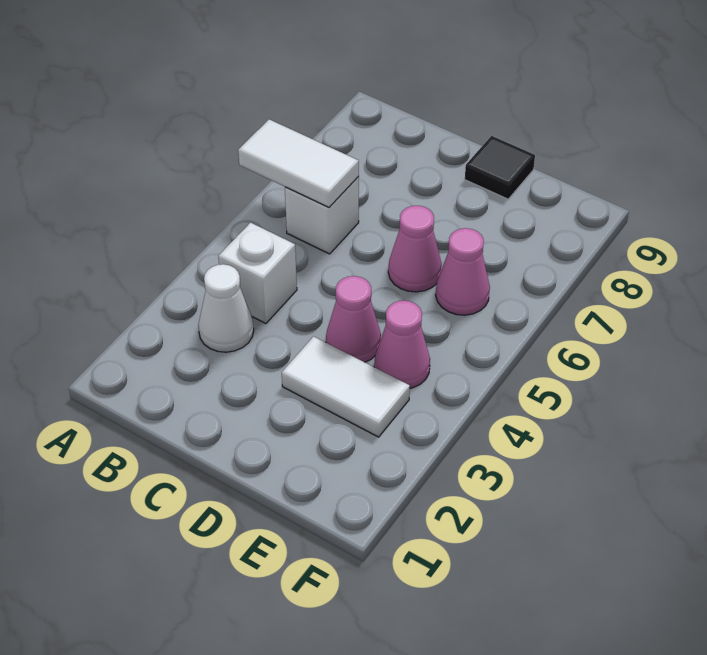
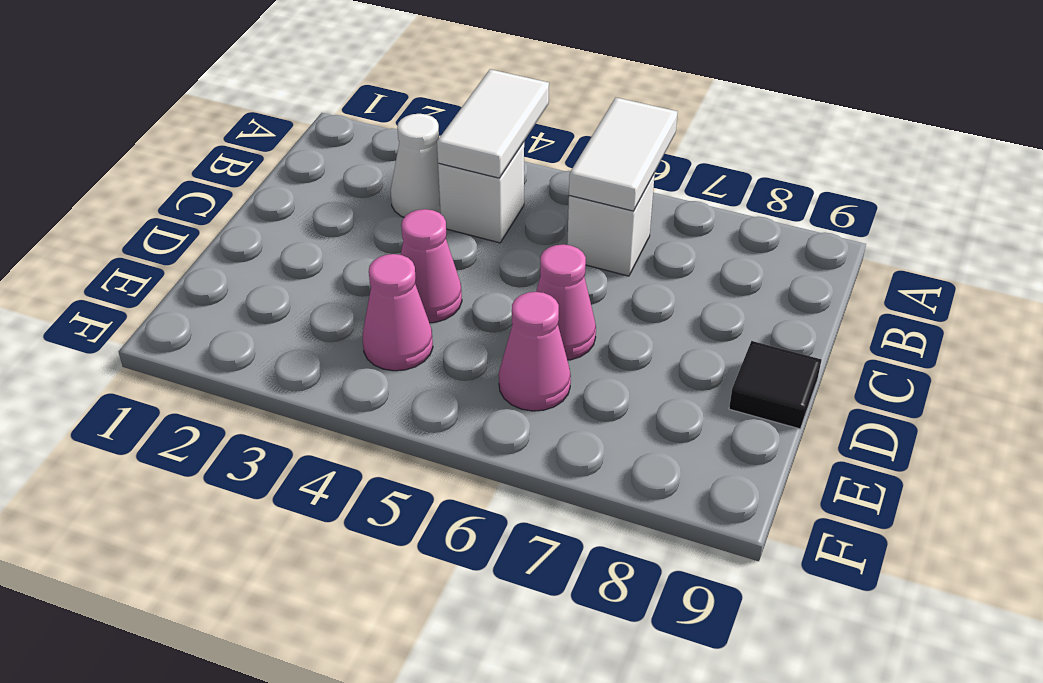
white tile D3:E3 level 1 -> white tile A4:B4 level 2

